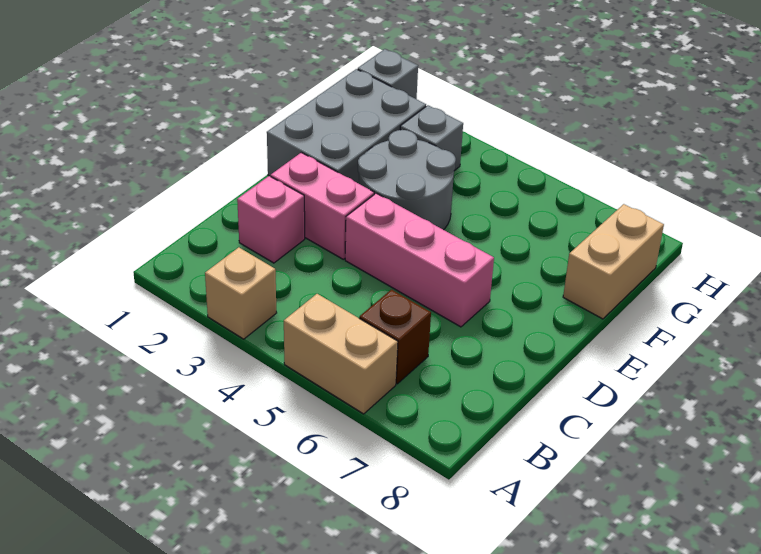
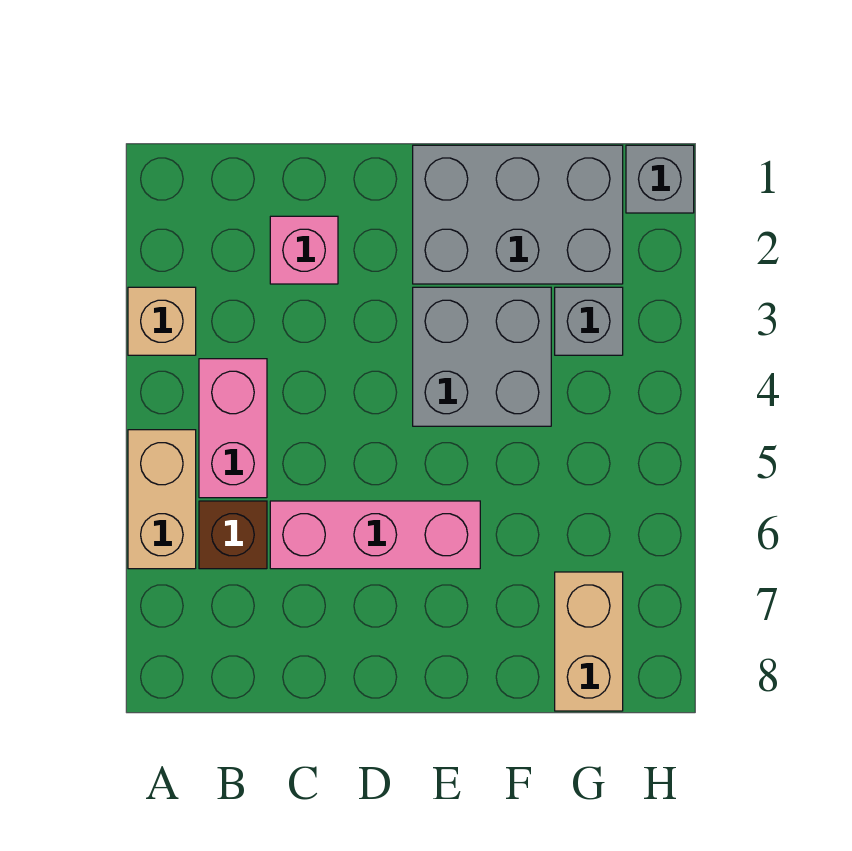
pink brick D2:D3 level 1 -> pink brick B4:B5 level 1
pink brick D4:D6 level 1 -> pink brick C6:E6 level 1
grey round brick E3:F4 level 1 -> grey brick E3:F4 level 1
tan brick F8:G8 level 1 -> tan brick G7:G8 level 1

